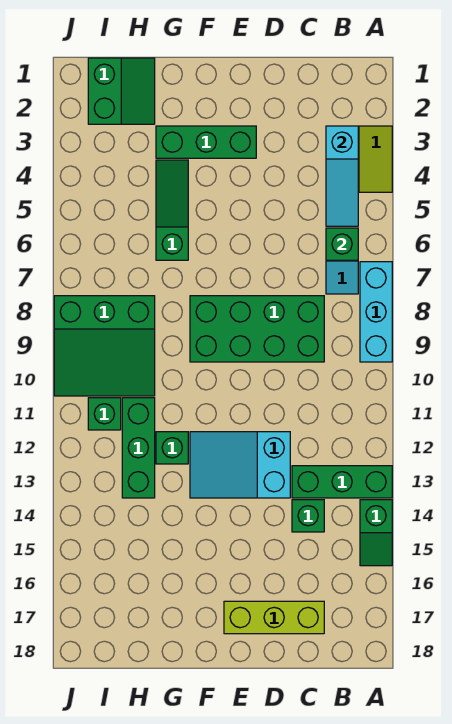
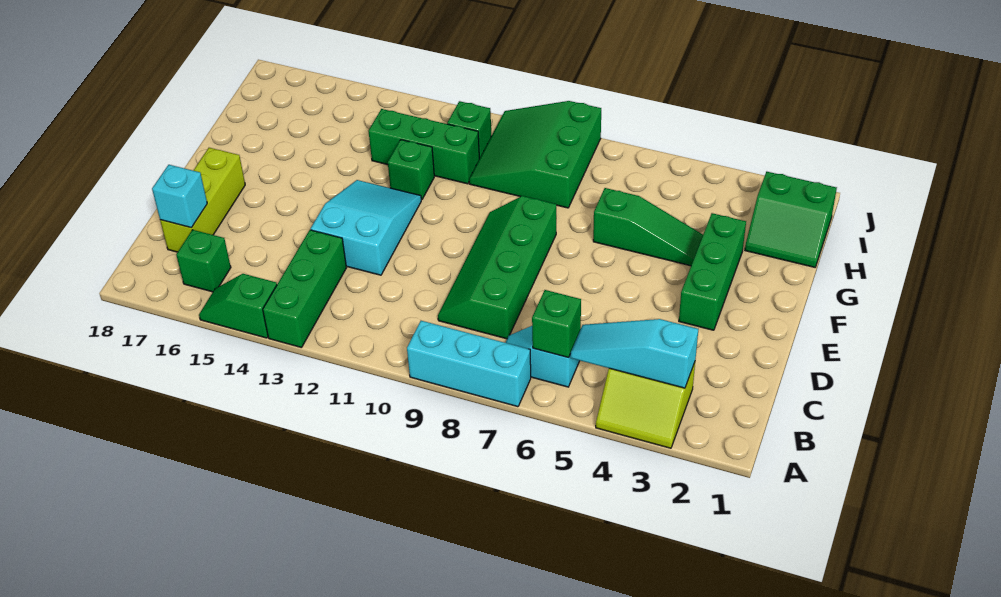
green brick C8:F9 level 1 -> green slope C8:F9 level 1 top 8
green brick C14 level 1 -> green brick B16 level 1
none -> cyan brick C17 level 2

